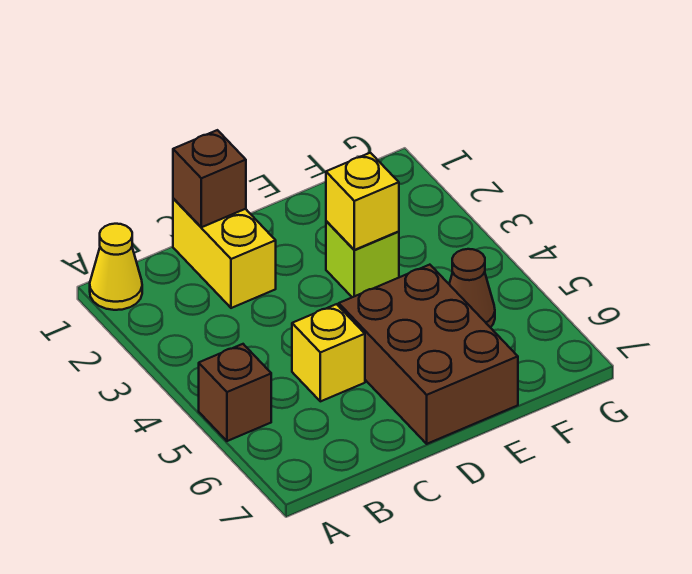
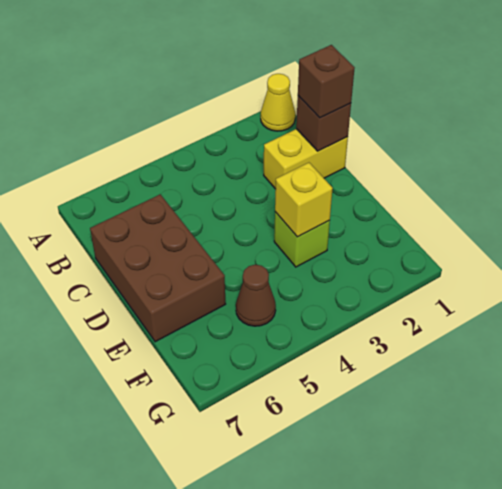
brown brick A5 level 1 -> brown brick C1 level 3
yellow brick C5 level 1 -> none
brown brick D5:E7 level 1 -> brown brick C6:E7 level 1

